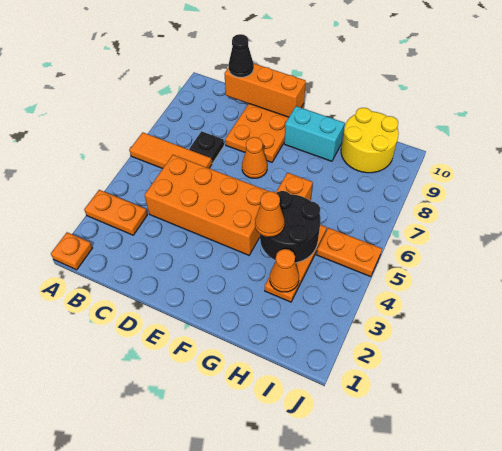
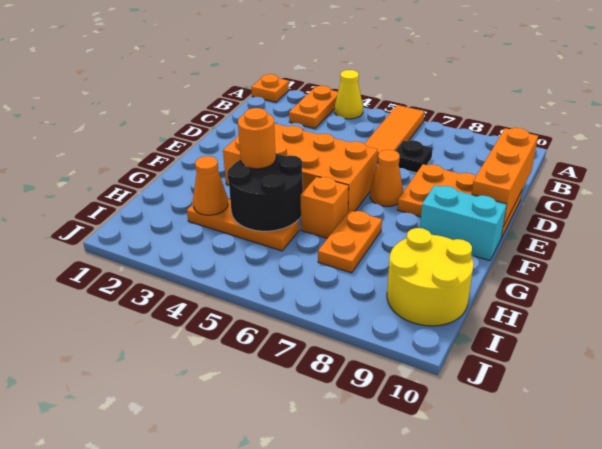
none -> yellow cone A4 level 1
orange brick C4:F5 level 1 -> orange brick E3:F6 level 1
black cone C10 level 3 -> none
cyan brick F9:G9 level 1 -> cyan brick F9:F10 level 1
orange cone G4 level 3 -> orange round brick G4 level 3
orange plate I5:J5 level 1 -> orange plate G7:H7 level 1

